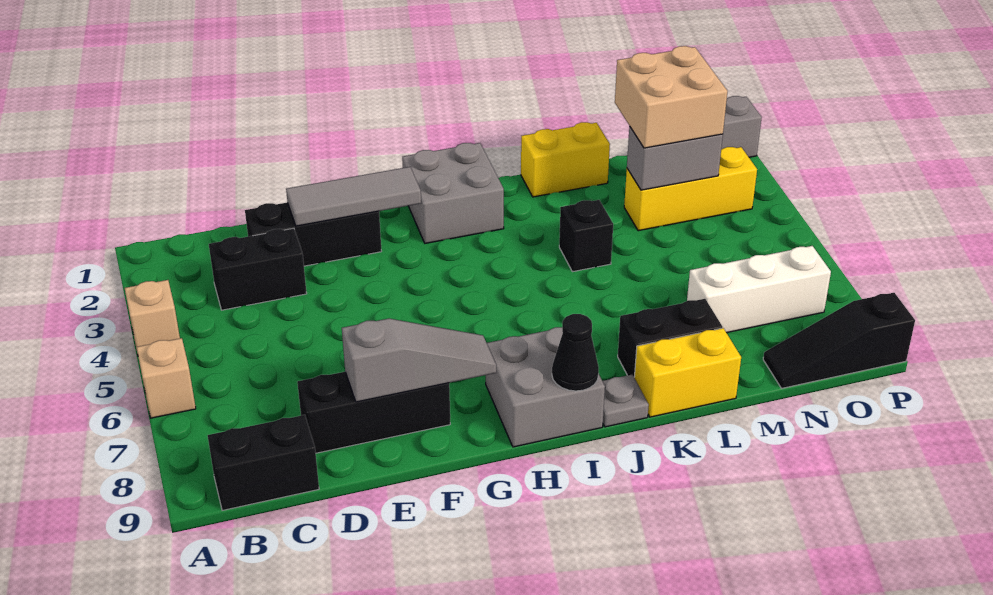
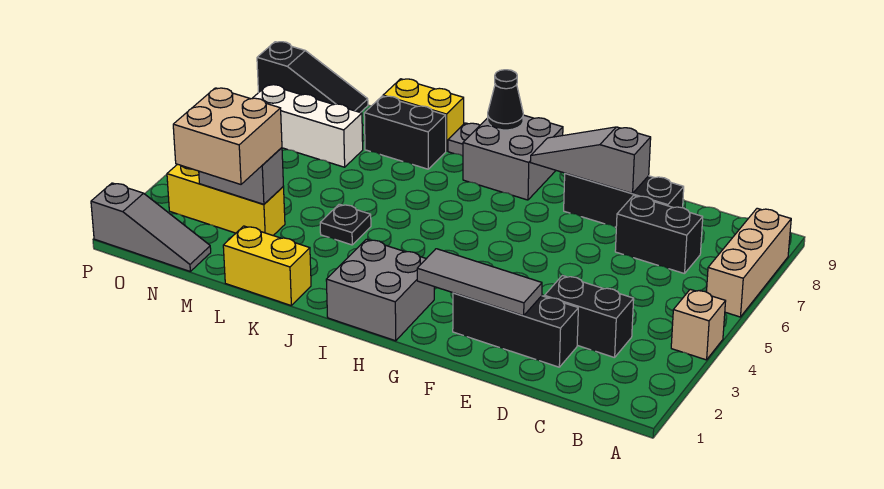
tan brick A6 level 1 -> tan brick A6:A8 level 1
black brick B9:C9 level 1 -> black brick C7:D7 level 1
black brick K4 level 1 -> black plate K4 level 1

